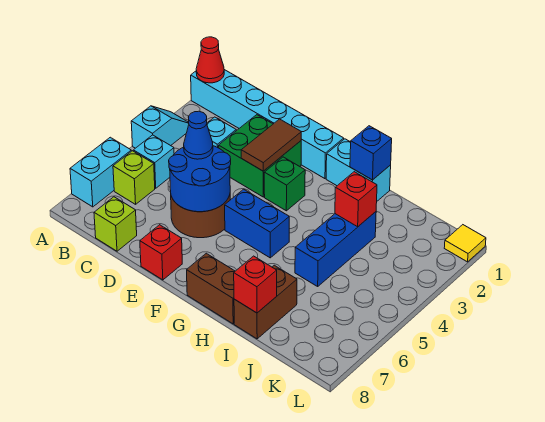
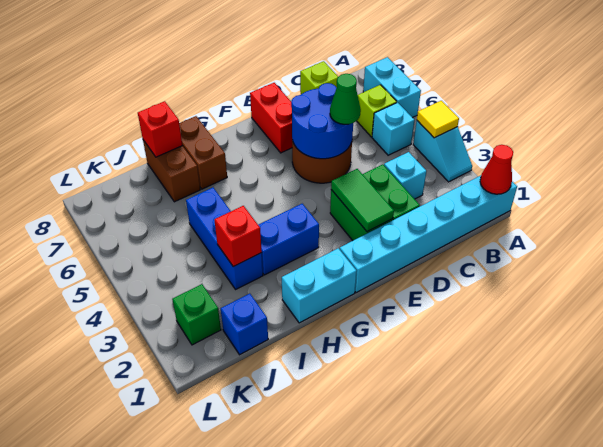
blue cone D5 level 3 -> green cone D5 level 3
brown tile E2:E3 level 2 -> green tile E2:E3 level 2
red brick E8 level 1 -> red brick E7:E8 level 1
green brick F3 level 1 -> green brick K2 level 1
blue brick F5:G5 level 1 -> blue brick G3:H3 level 1
brown brick G8:H8 level 1 -> brown brick H7:H8 level 1
blue brick H1 level 2 -> blue brick J1 level 1
yellow tile L1 level 1 -> yellow tile A4 level 2

